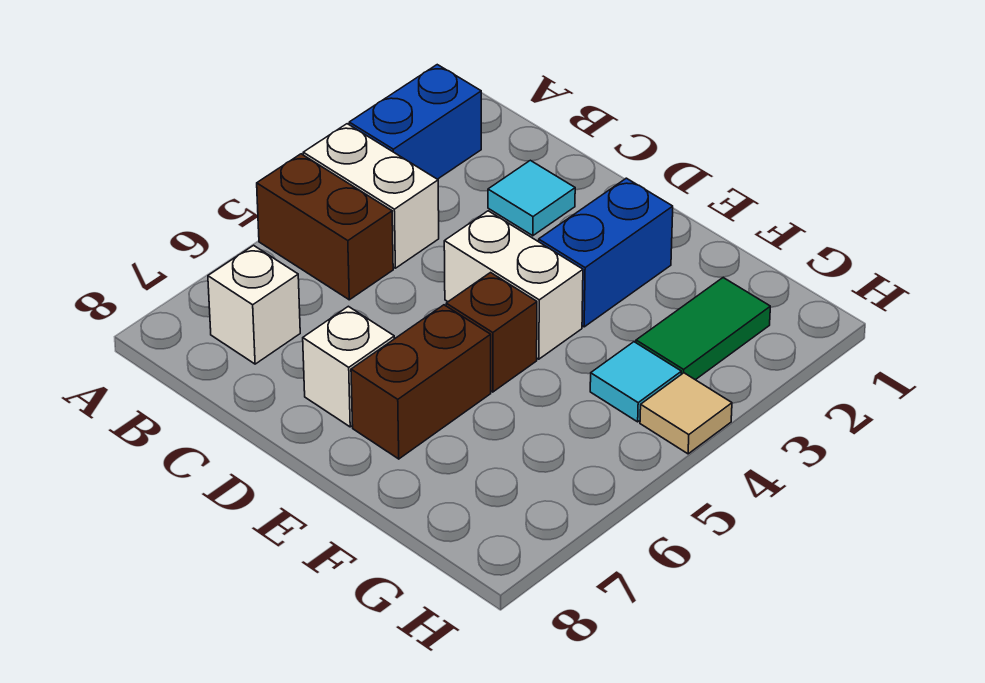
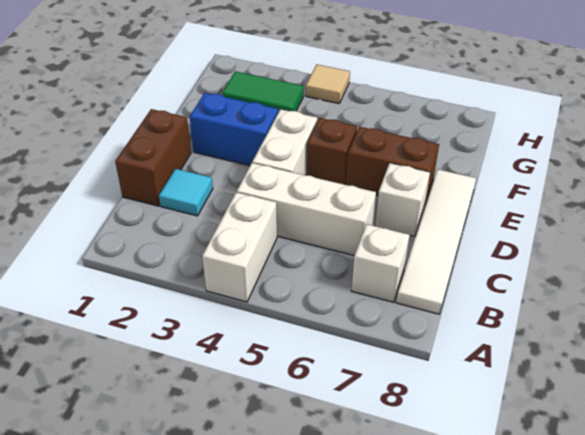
blue brick A2:A3 level 1 -> none
brown brick A5:B5 level 1 -> brown brick C1:D1 level 1
none -> white tile B8:E8 level 1
none -> white brick C4:C6 level 1
cyan tile G4 level 1 -> none

